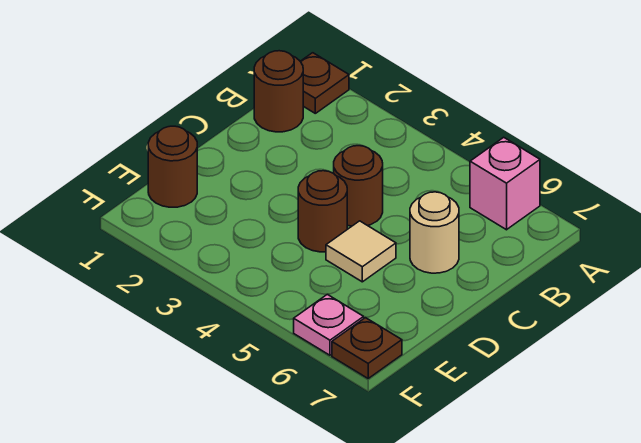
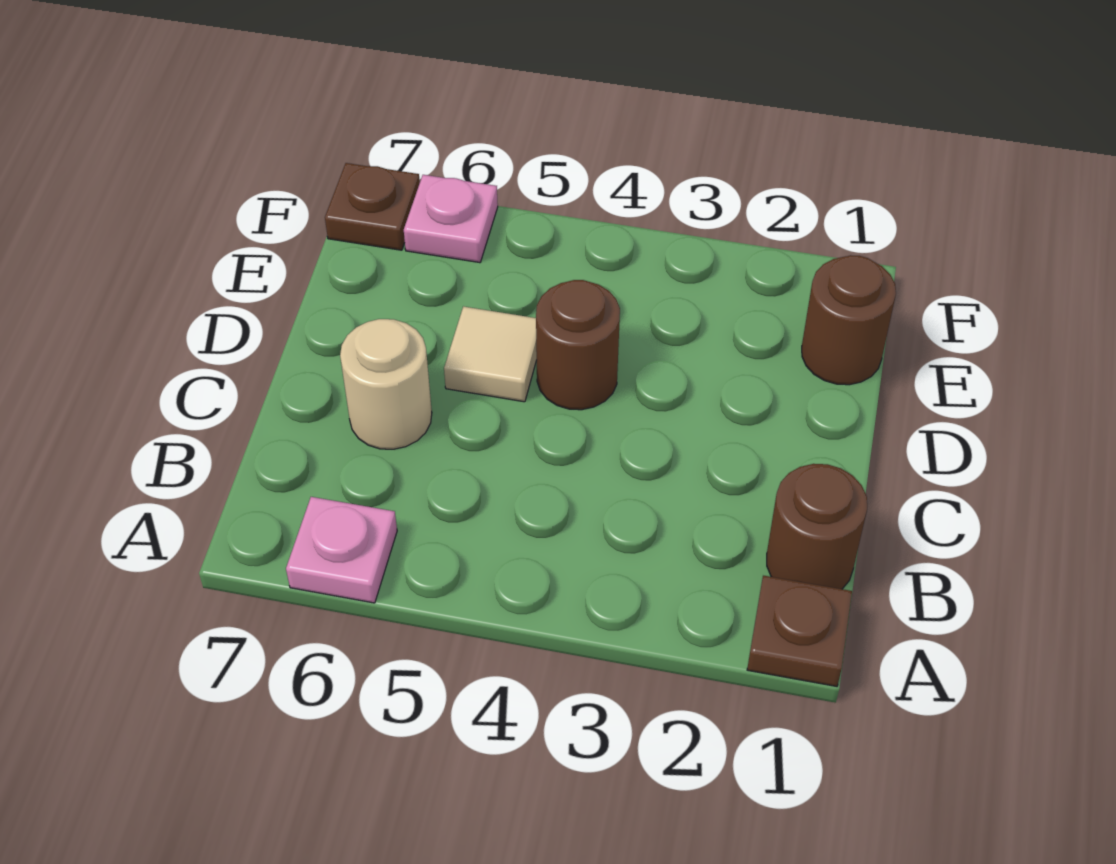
pink brick A6 level 1 -> pink plate A6 level 1
brown round brick C4 level 1 -> none

